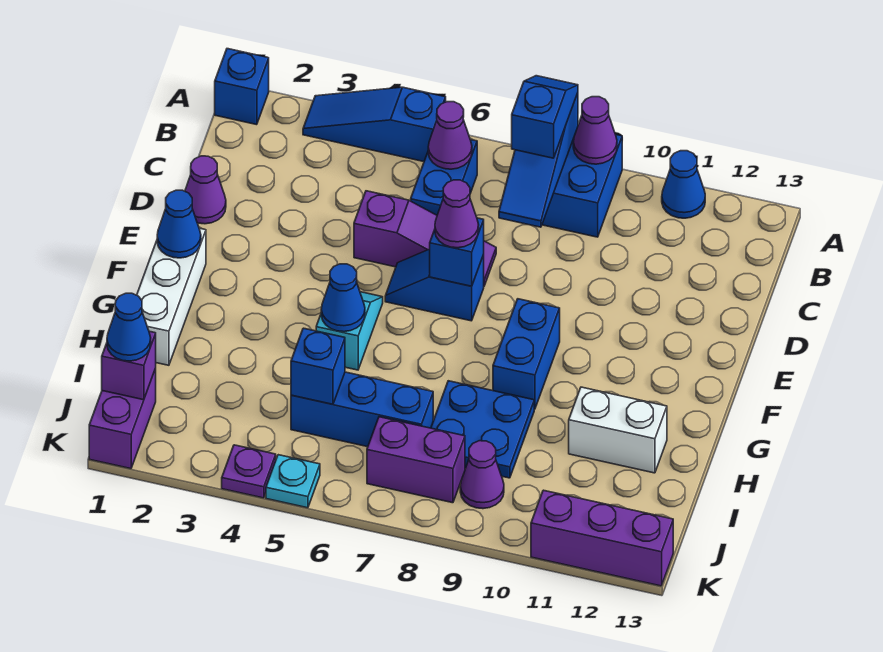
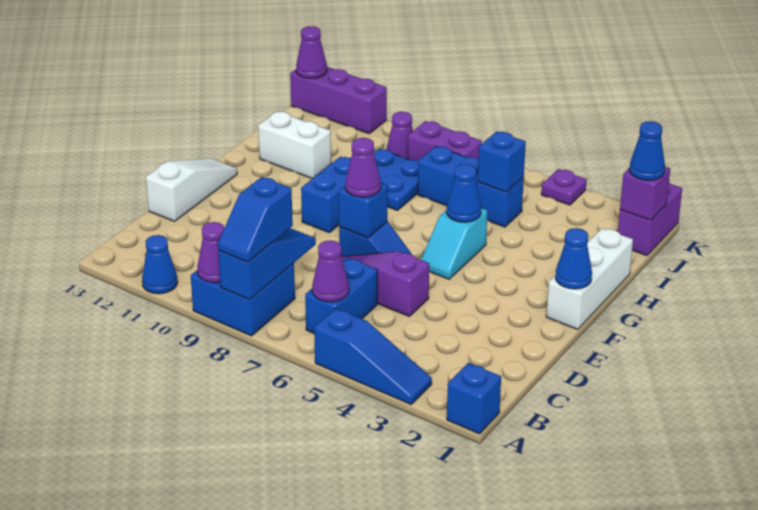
purple cone D1 level 1 -> purple cone K13 level 2
none -> white slope D13:F13 level 1 top D
cyan plate K5 level 1 -> none

